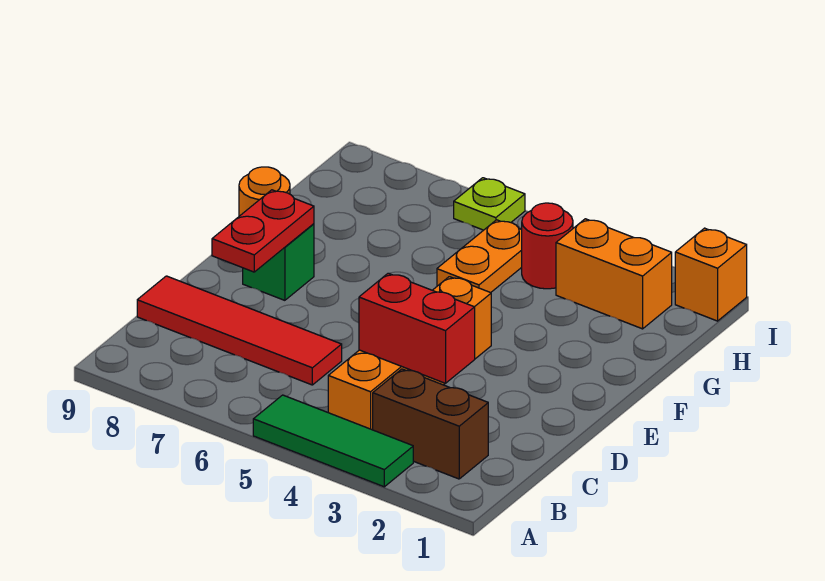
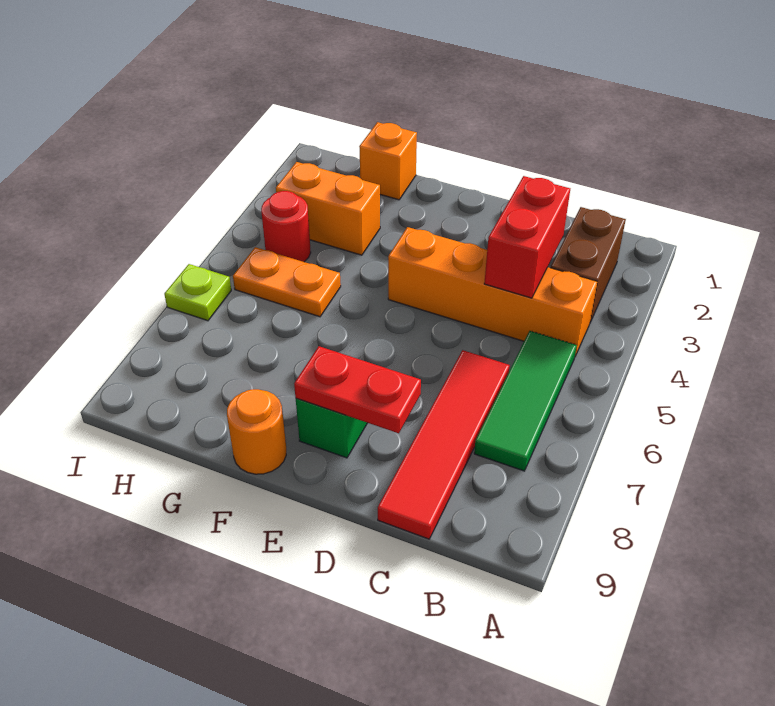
green tile A3:A5 level 1 -> green tile B5:B7 level 1
orange brick H2:H3 level 1 -> orange brick G3:H3 level 1
orange brick I1 level 1 -> orange brick G1 level 1

